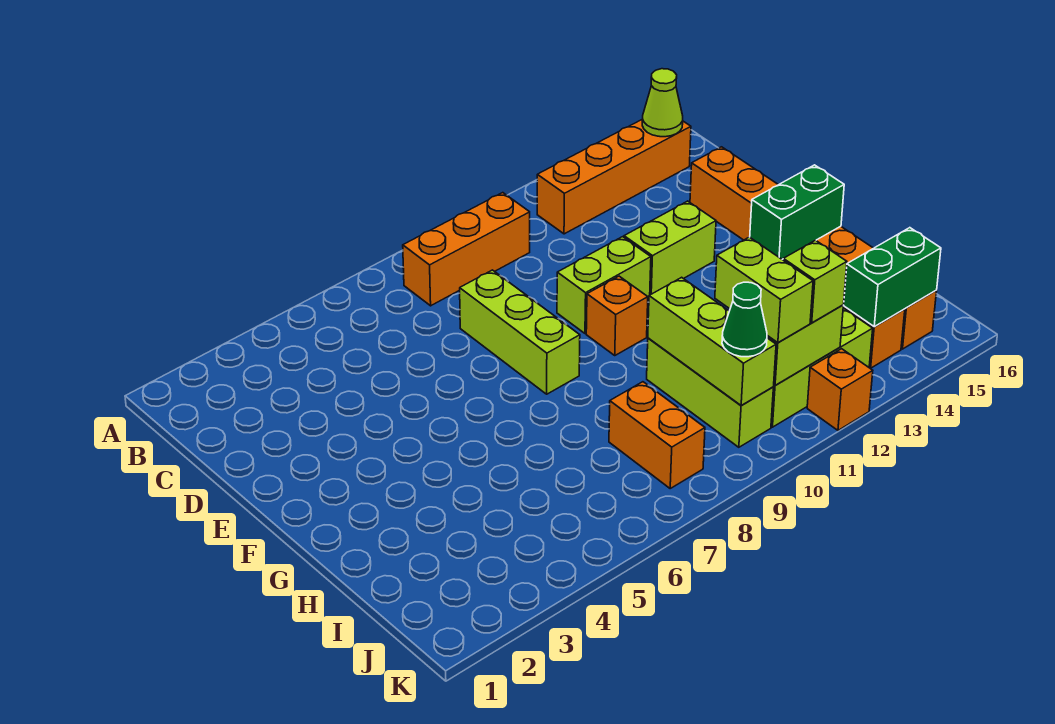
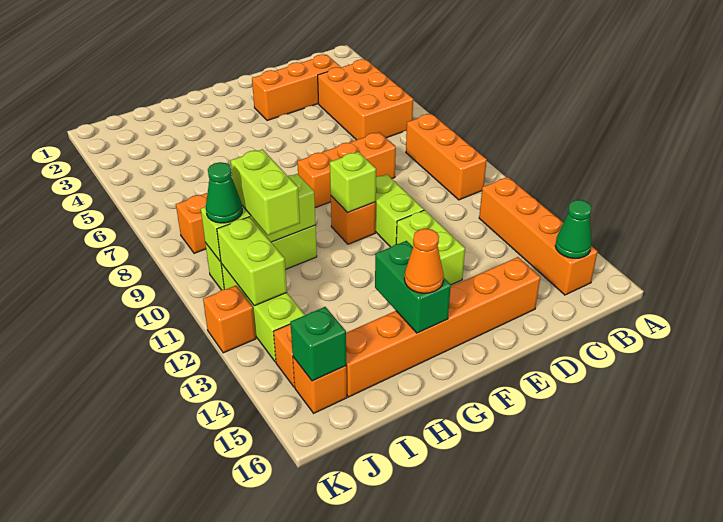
none -> orange brick B4:C6 level 1
lime cone B15 level 2 -> green cone B15 level 2
none -> orange brick C3:E3 level 1
lime brick D8:F8 level 1 -> orange brick D8:F8 level 1
none -> orange cone G15 level 3
lime brick I11:J11 level 3 -> lime brick I10:I11 level 3
lime brick J12 level 3 -> lime brick F10 level 2
green brick J14:J15 level 2 -> green brick J15 level 2

